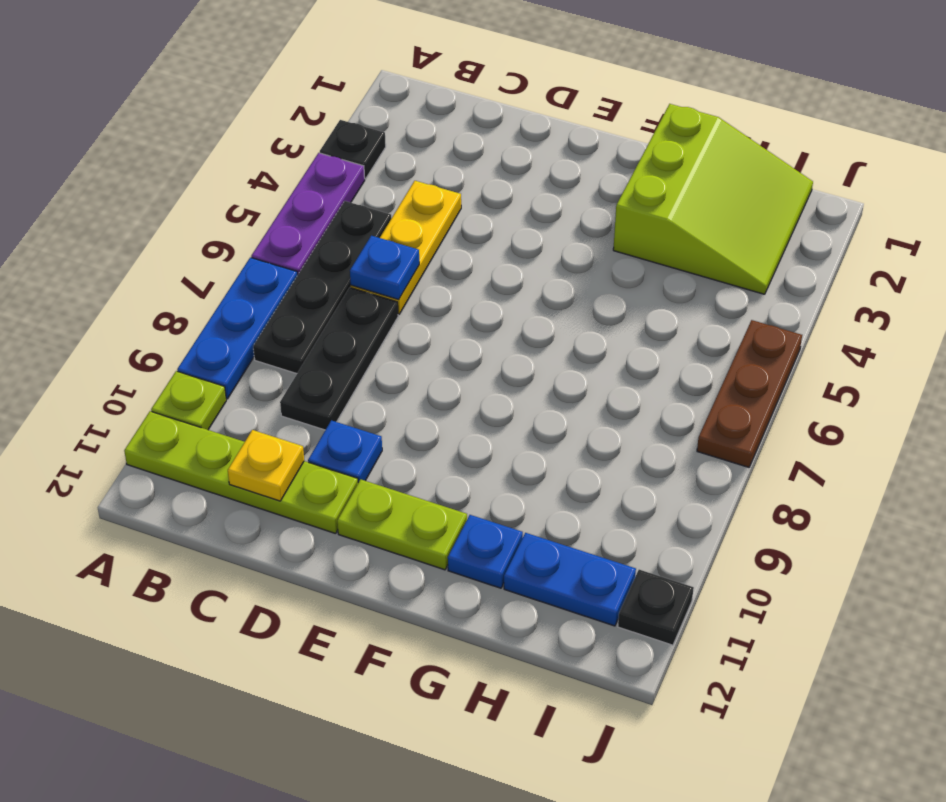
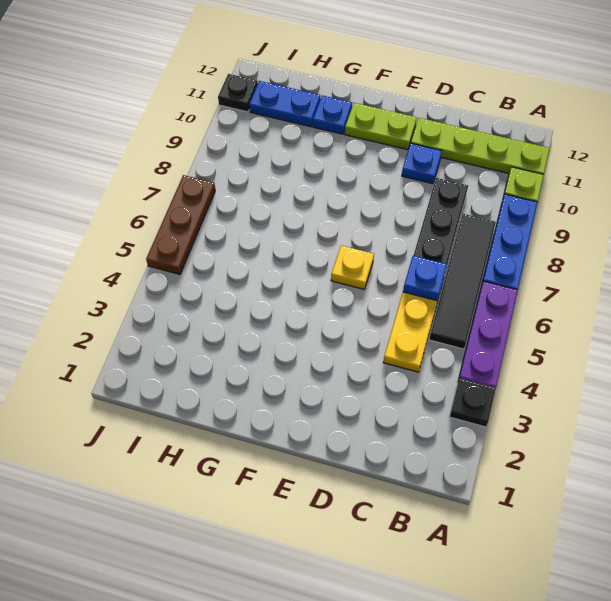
black plate B5:B8 level 1 -> black tile B5:B8 level 1
yellow plate C11 level 2 -> yellow plate E6 level 1
lime slope G1:I3 level 1 top G -> none

